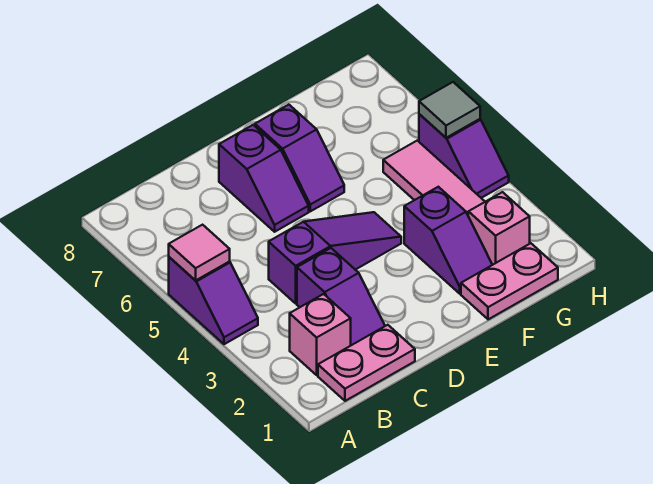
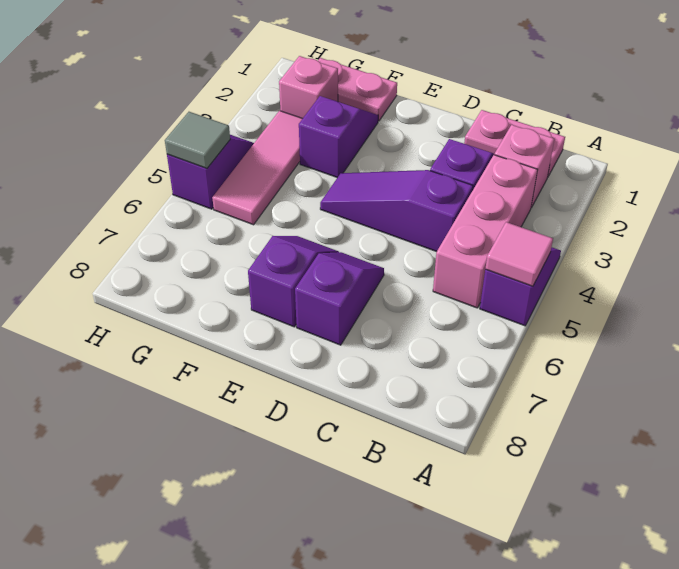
none -> pink brick B3:B5 level 1

